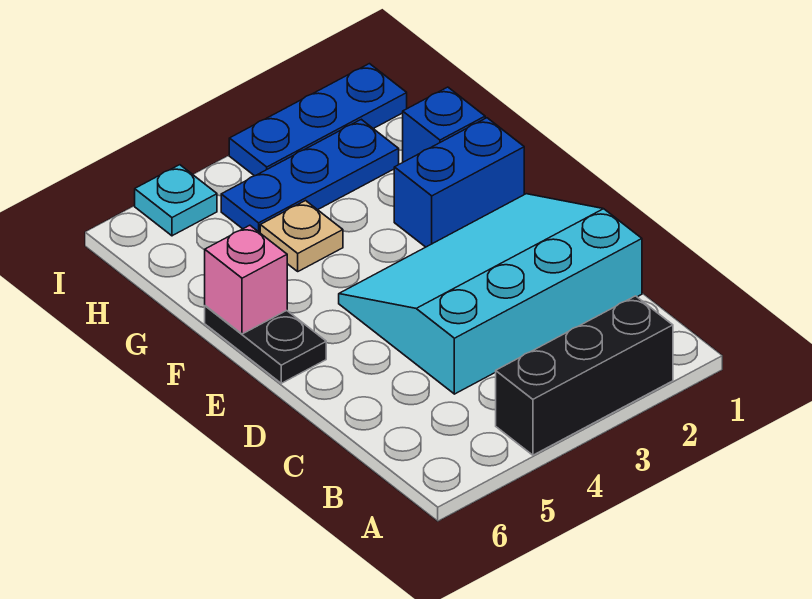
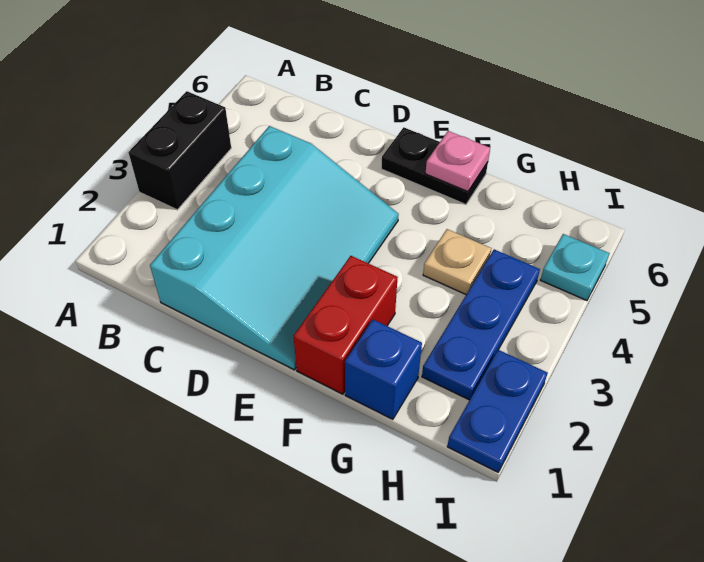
black brick A2:A4 level 1 -> black brick A3:A4 level 1
blue brick F1:F2 level 1 -> red brick F1:F2 level 1
pink brick F6 level 2 -> pink plate F6 level 2
blue plate I1:I3 level 1 -> blue plate I1:I2 level 1

